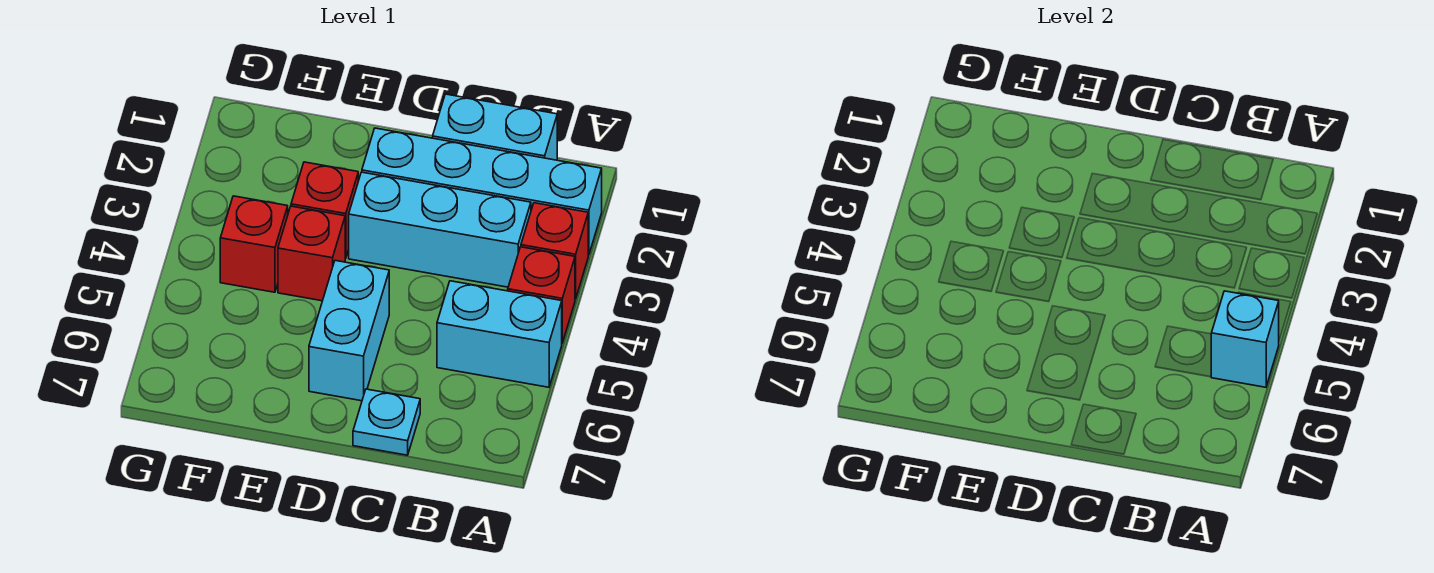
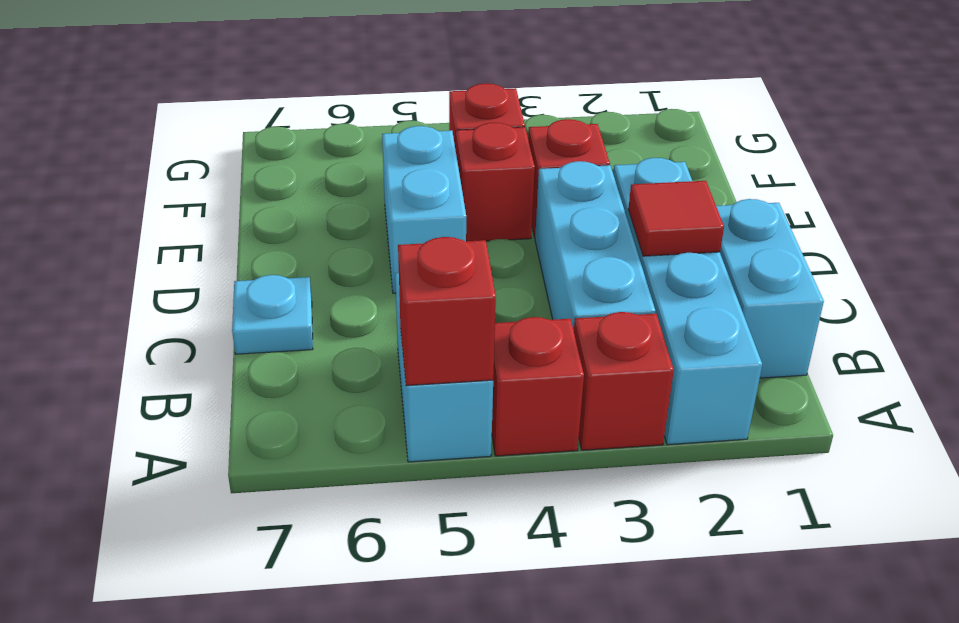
cyan brick A5 level 2 -> red brick A5 level 2
none -> red tile C2 level 2
cyan brick D5:D6 level 1 -> cyan brick D5:E5 level 1

